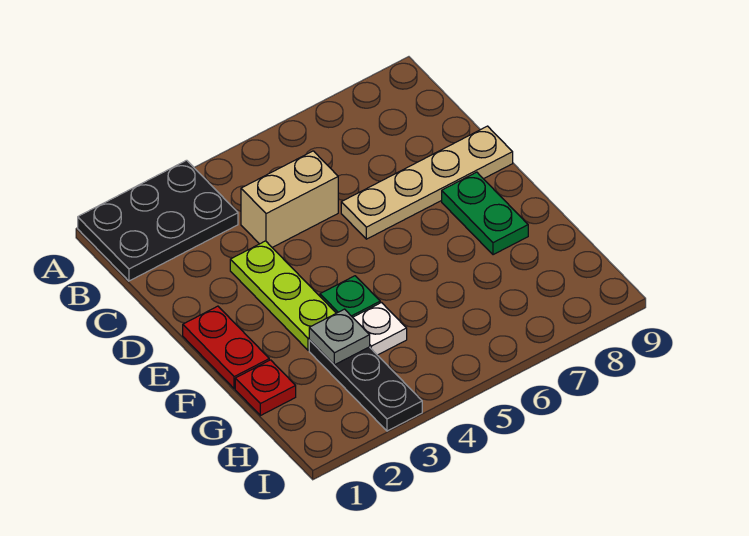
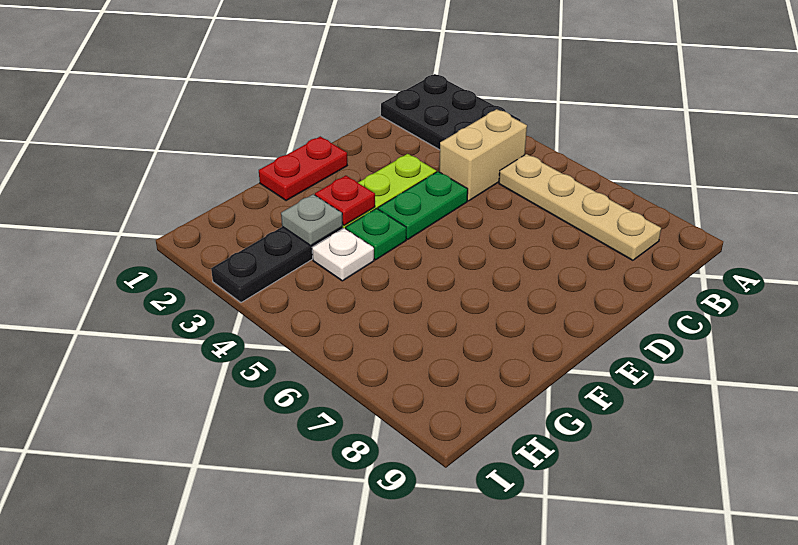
tan brick C4:C5 level 1 -> tan brick B4:C4 level 1
tan plate D6:D9 level 1 -> tan plate B5:B8 level 1
green plate E8:F8 level 1 -> green plate D4:E4 level 1
red plate G1 level 1 -> red plate F3 level 2

